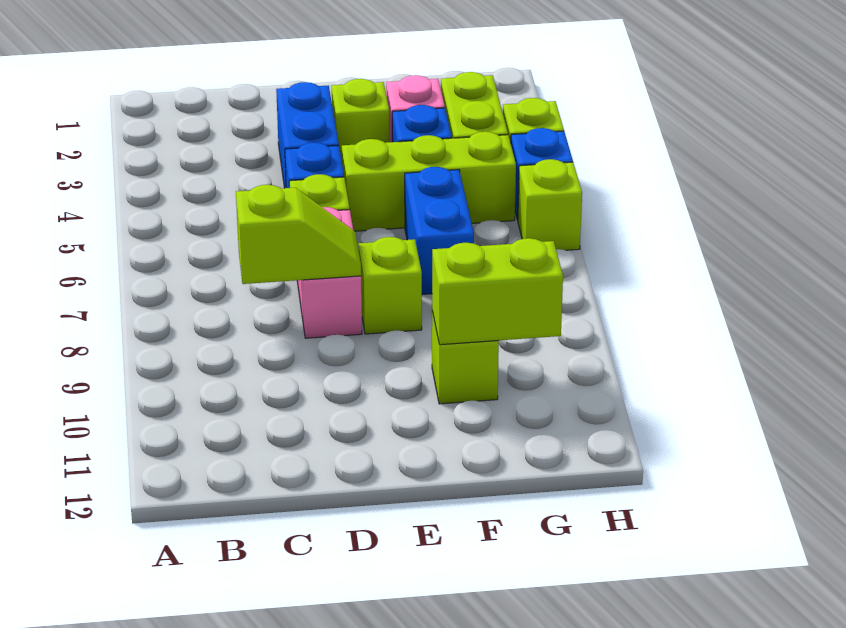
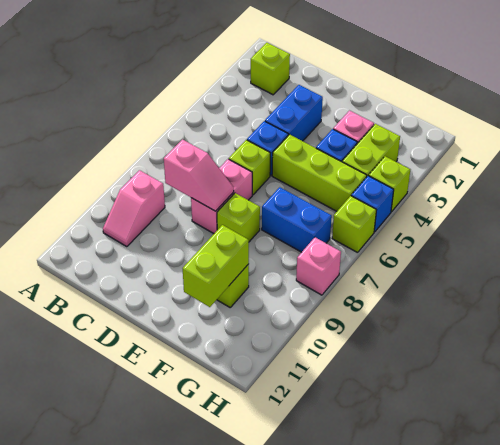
none -> pink slope B9:B10 level 1 top 9
lime slope C8:D8 level 2 top C -> pink slope C8:D8 level 2 top C
lime brick E3 level 1 -> lime brick B2 level 1
blue brick F6:F7 level 1 -> blue brick F7:G7 level 1
lime brick F10:G10 level 2 -> lime brick F10:F11 level 2
none -> pink brick H8 level 1

